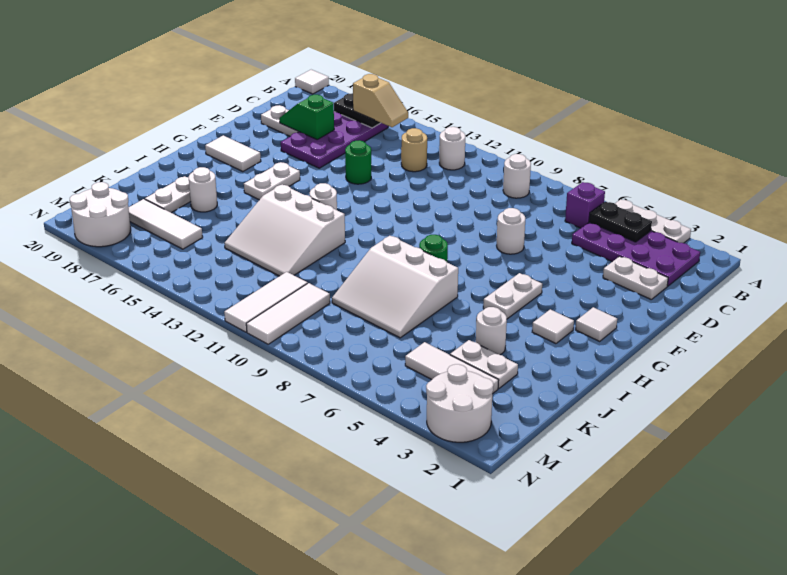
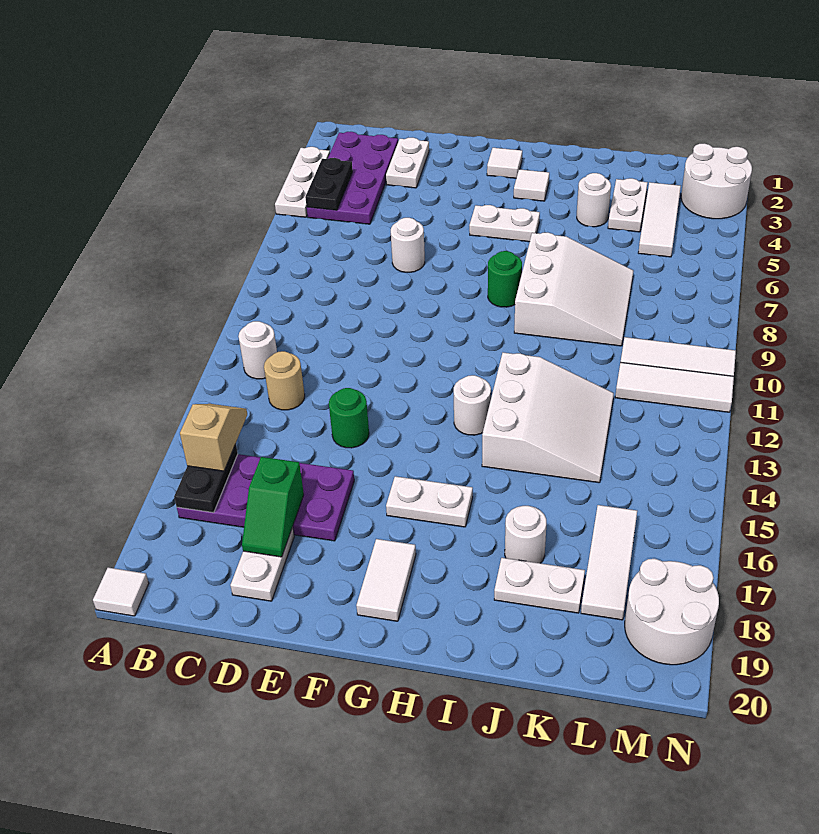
purple brick B6 level 1 -> none
white round brick B9 level 1 -> none

